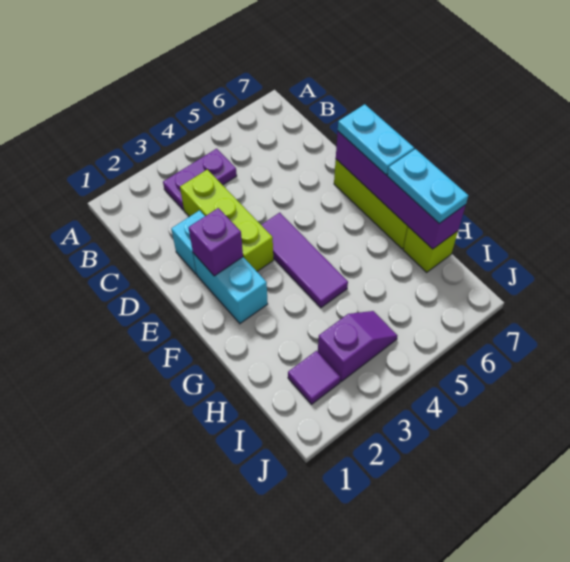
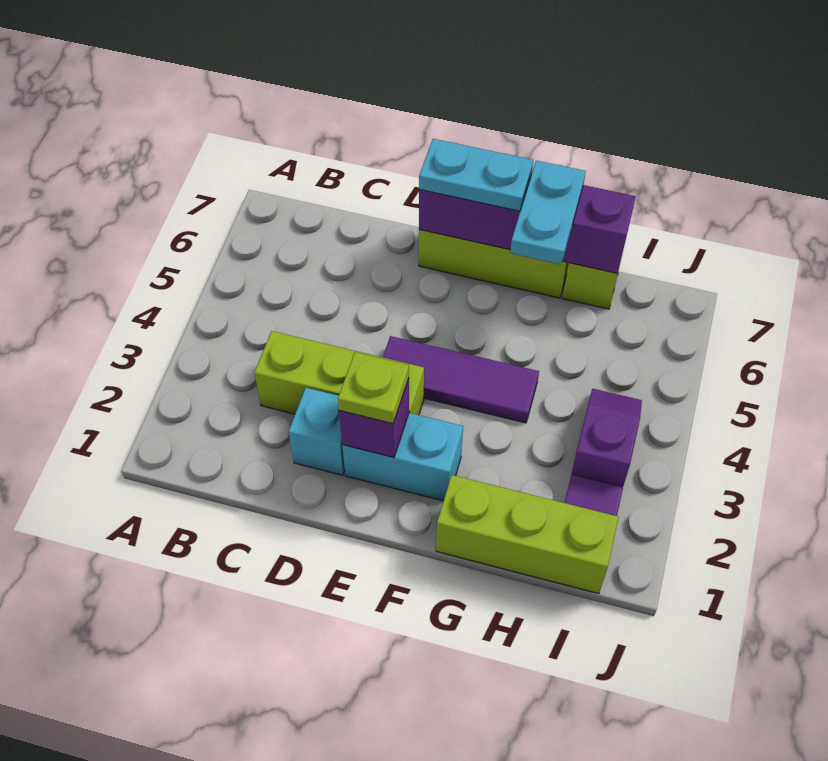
purple plate B3:B4 level 1 -> none
none -> lime plate E2 level 3
none -> lime brick G1:I1 level 1
cyan plate G7:H7 level 3 -> cyan plate G6:G7 level 3

